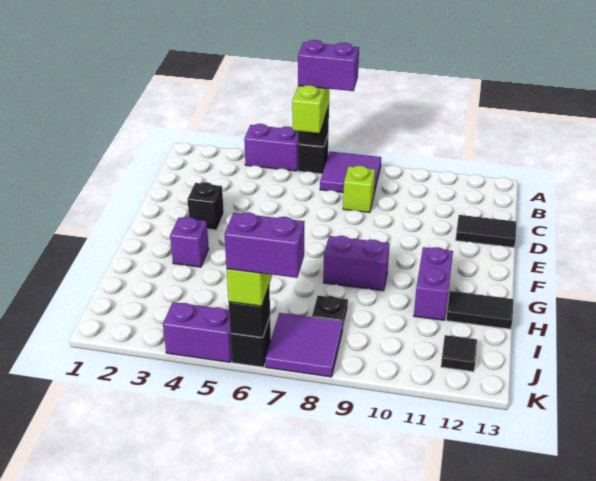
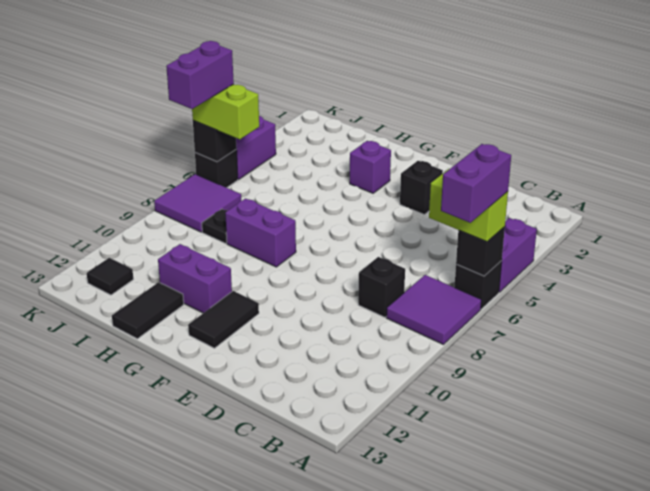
lime brick C8 level 1 -> black brick C8 level 1
black tile D12:D13 level 1 -> black tile F11:F12 level 1
purple brick G8:G9 level 1 -> purple brick G8:H8 level 1

